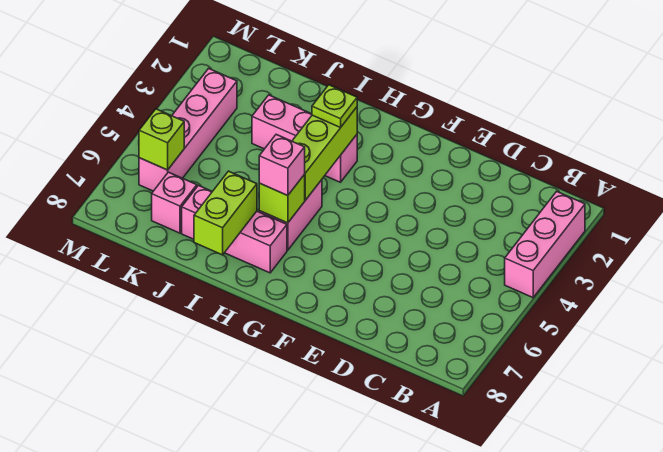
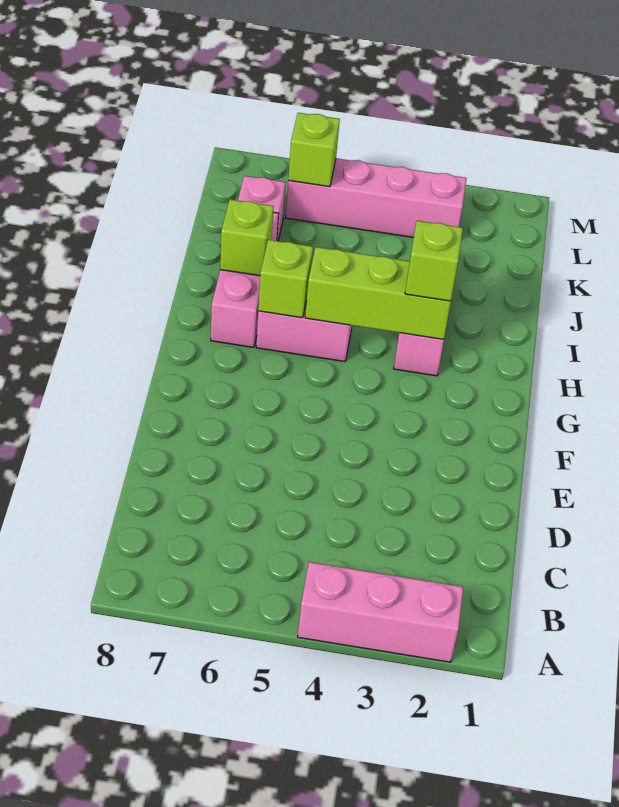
lime plate H3 level 3 -> lime brick H3 level 3
pink brick H6 level 3 -> none
lime brick I7:I8 level 2 -> lime brick I7 level 2

